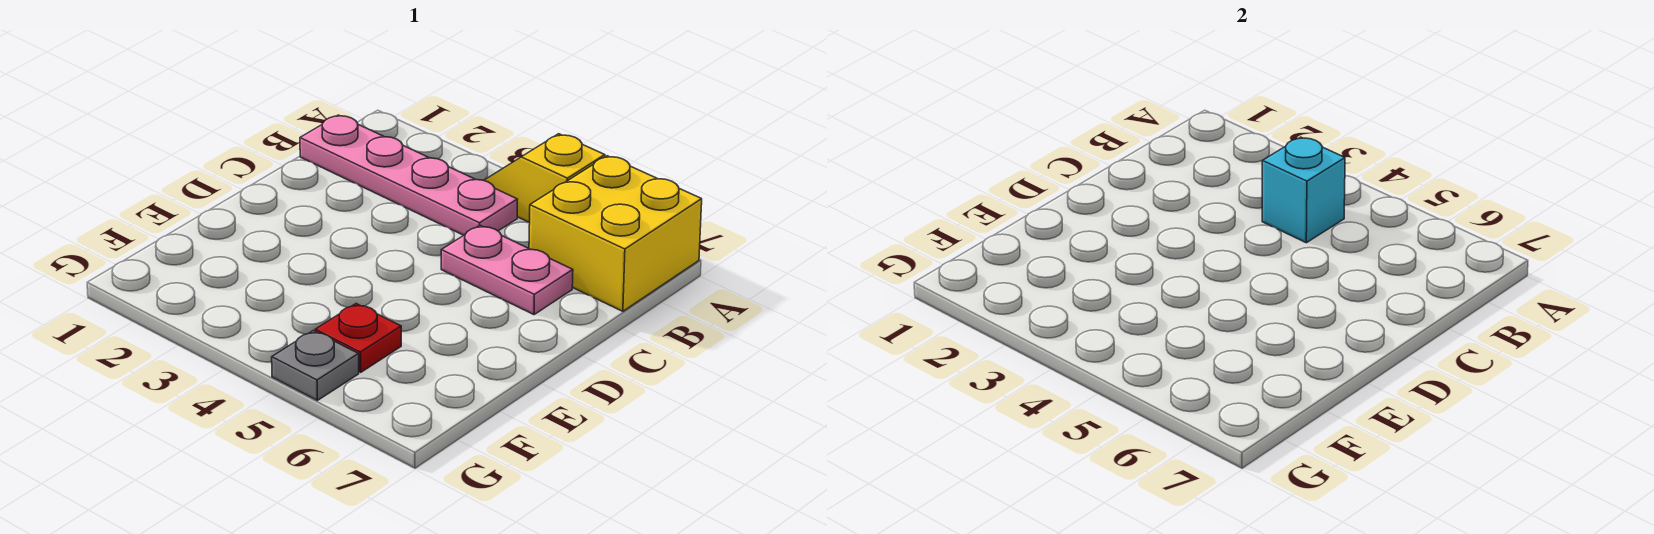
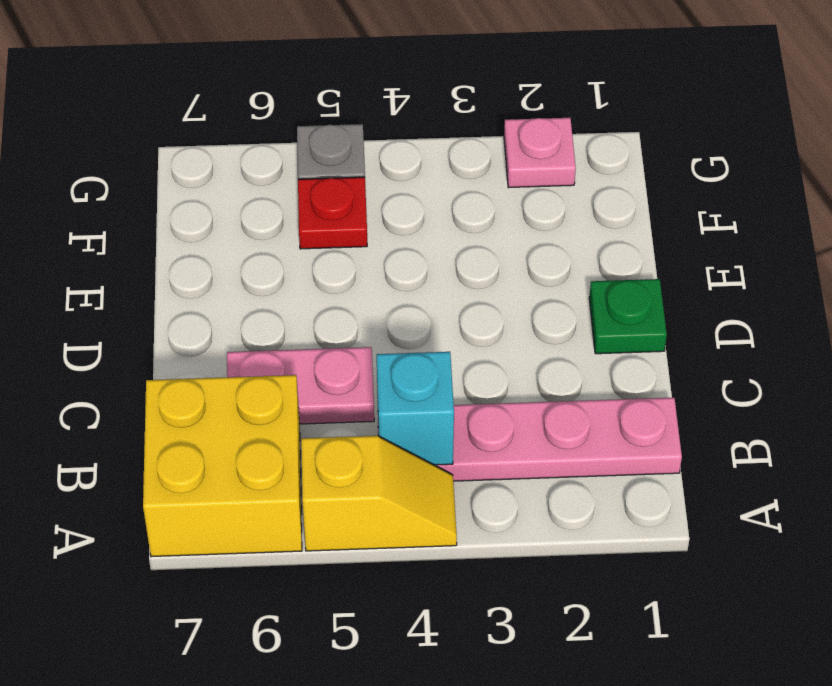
none -> green plate D1 level 1
none -> pink plate G2 level 1

